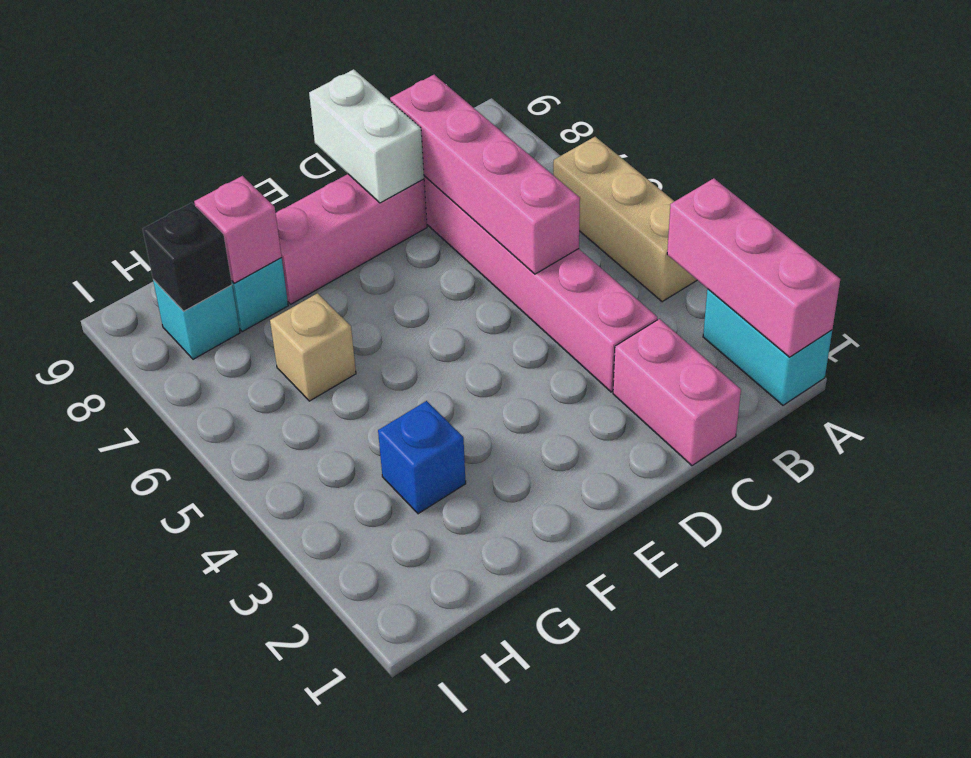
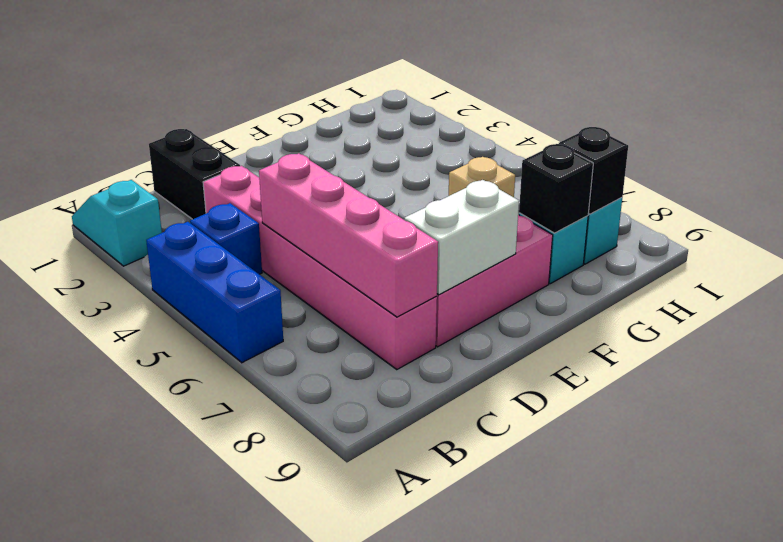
cyan brick A1:A2 level 1 -> cyan slope A1:A2 level 1 top 2
pink brick A1:A3 level 2 -> none
tan brick A4:A6 level 1 -> blue brick A4:A6 level 1
pink brick C1:C2 level 1 -> black brick C1:C2 level 1
white brick D8:D9 level 2 -> white brick D8:E8 level 2
blue brick G3 level 1 -> blue brick B4 level 1
pink brick G8 level 2 -> black brick G8 level 2

